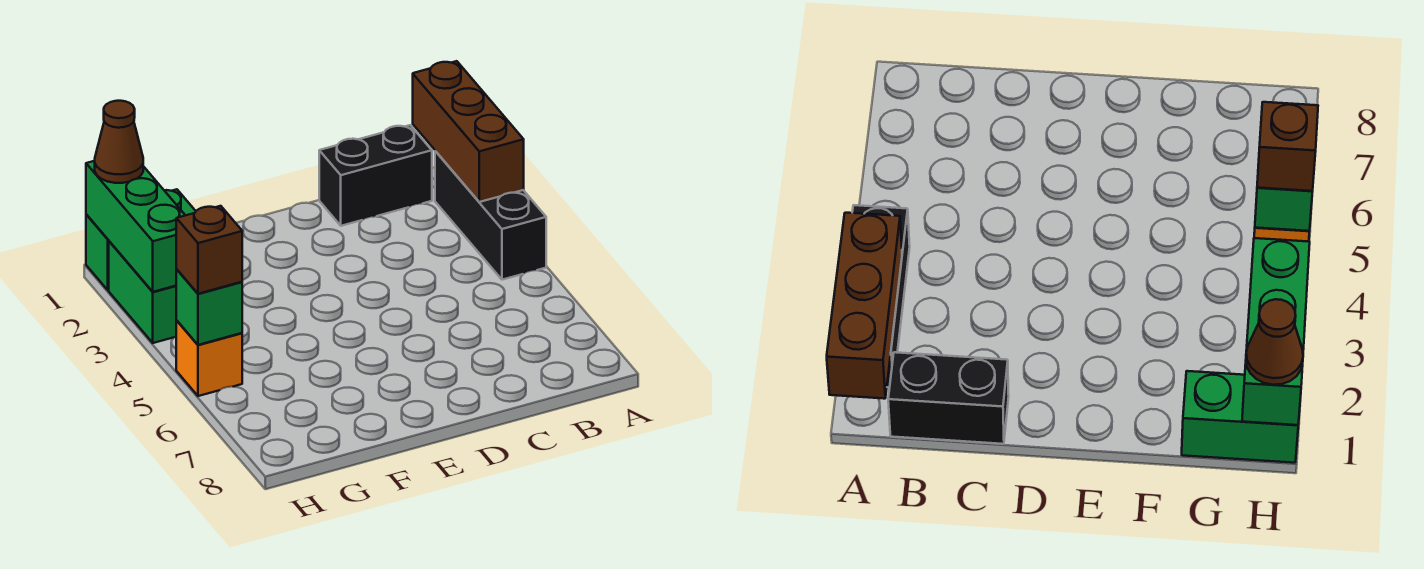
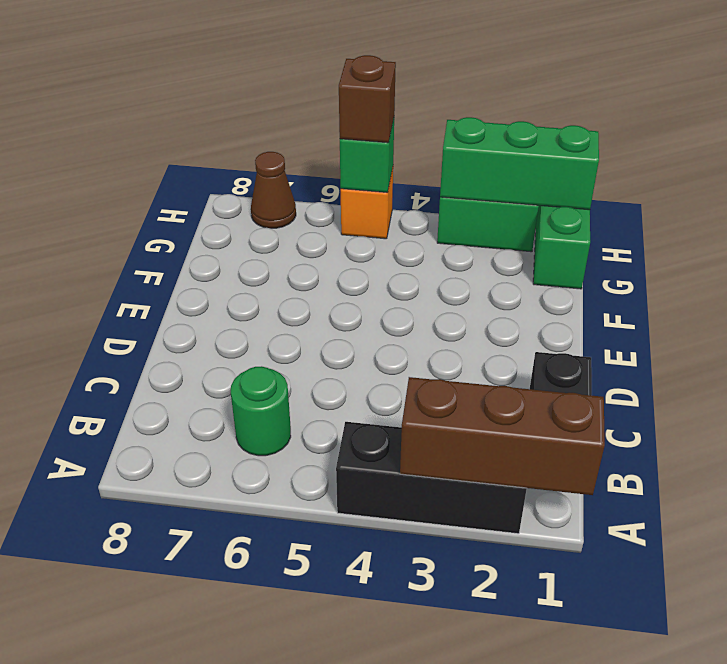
none -> green round brick B6 level 1
brown cone H1 level 3 -> brown cone H7 level 1

